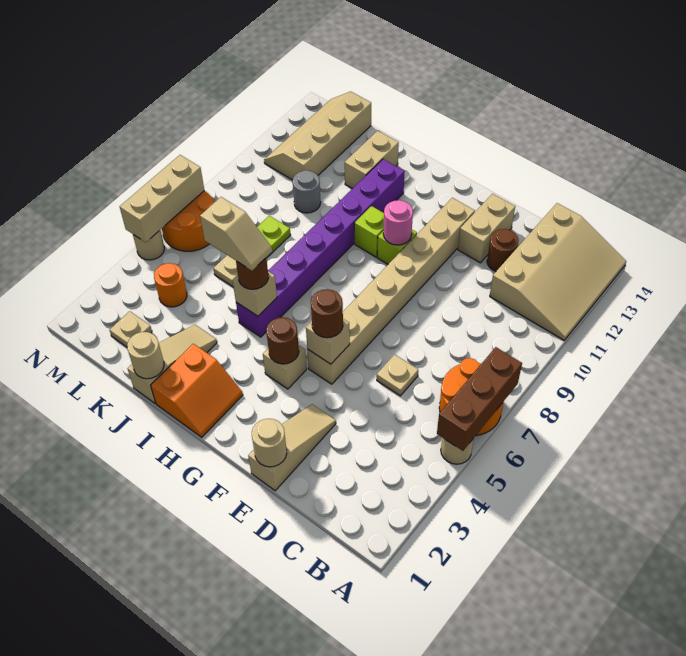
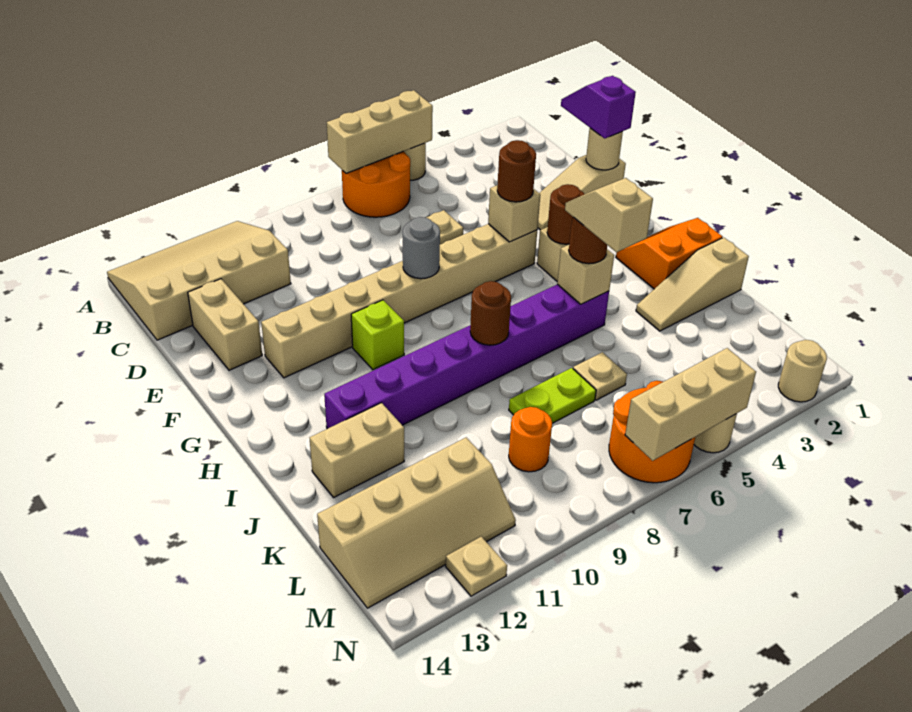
brown brick A5:A7 level 2 -> tan brick A5:A7 level 2
none -> purple slope D1:E1 level 3 top E
brown round brick D12 level 1 -> brown round brick I8 level 2
tan brick E12:E13 level 1 -> tan brick D13:E13 level 1
pink round brick G10 level 2 -> none
lime brick H10 level 1 -> none
tan round brick J1 level 2 -> tan round brick N2 level 1
grey round brick K10 level 1 -> grey round brick F8 level 2
tan plate L2 level 1 -> tan plate N12 level 1
orange round brick L4 level 1 -> orange round brick L9 level 1

